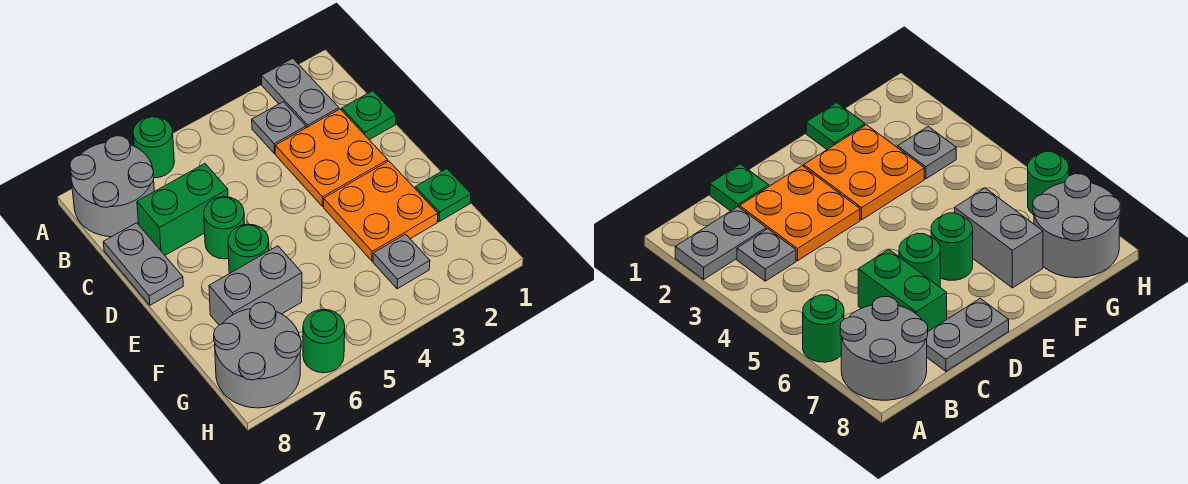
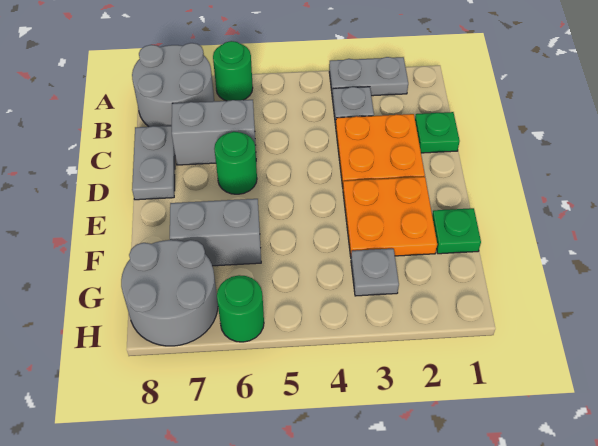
grey plate A2:B2 level 1 -> grey plate A2:A3 level 1
green brick C6:C7 level 1 -> grey brick C6:C7 level 1
green round brick E6 level 1 -> none

